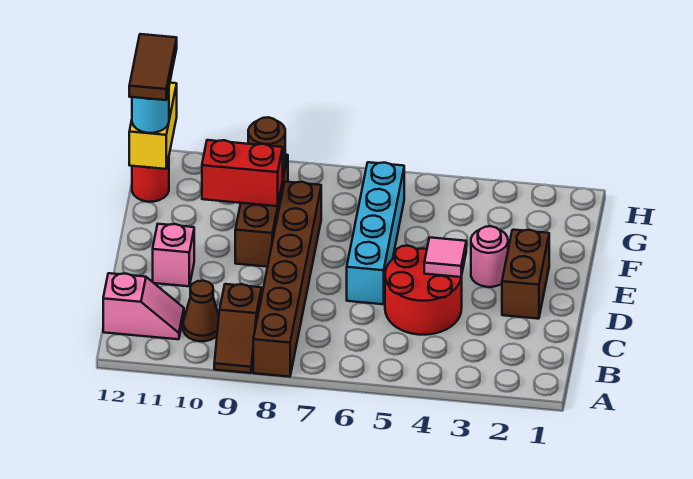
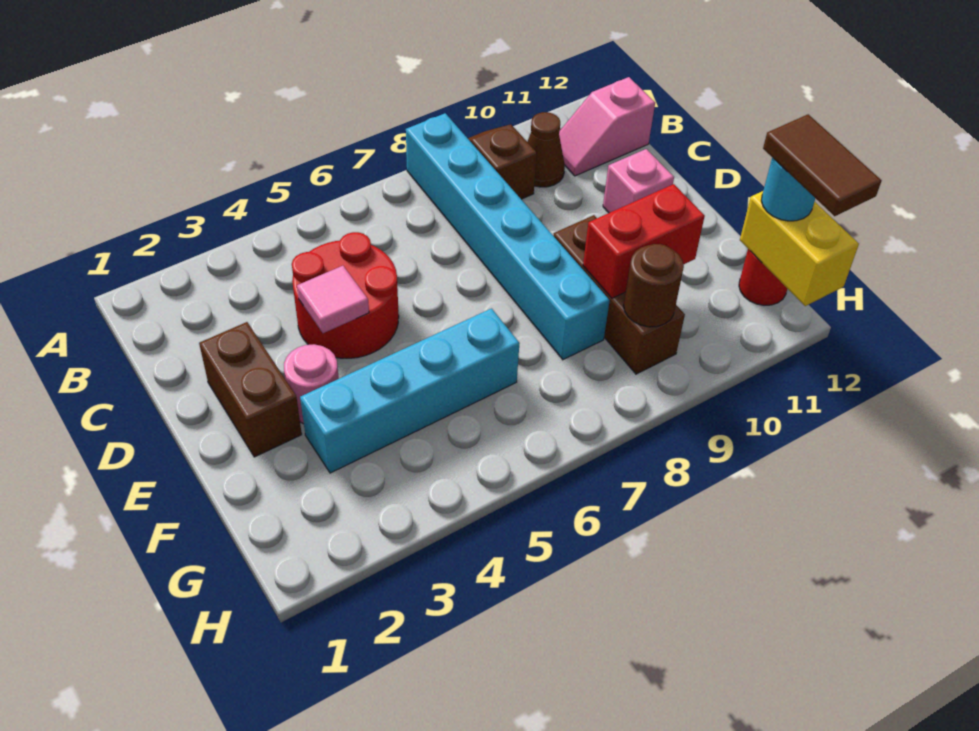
brown brick A8:F8 level 1 -> cyan brick A8:F8 level 1
cyan brick D6:G6 level 1 -> cyan brick F3:F6 level 1

